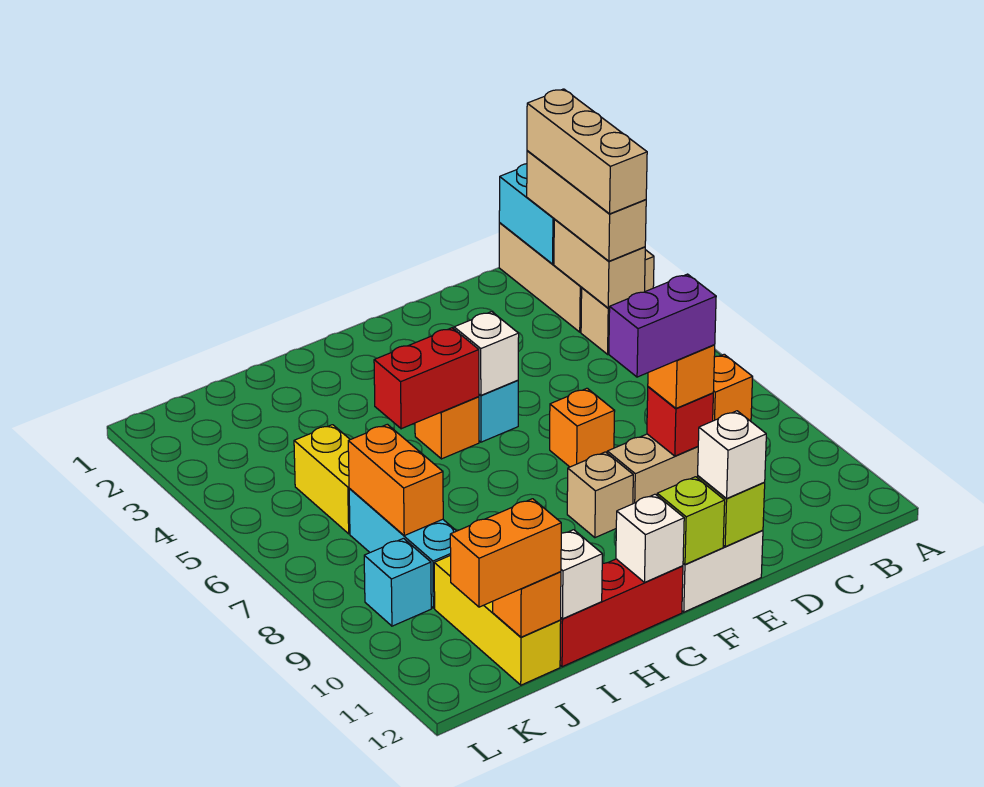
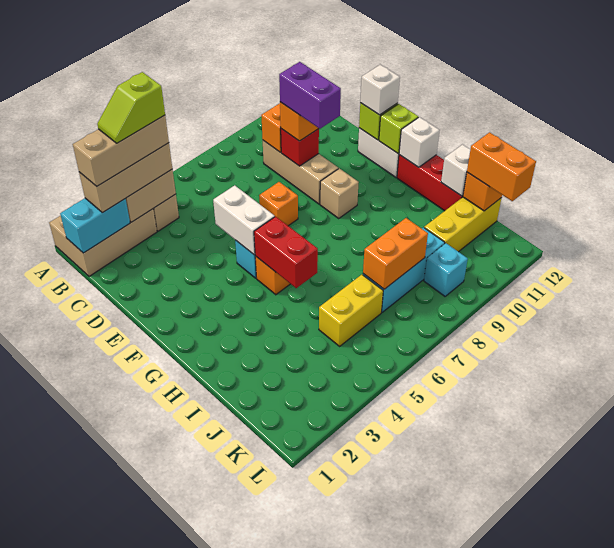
none -> lime slope B3:B4 level 5 top 4
white brick F5 level 2 -> white brick E5:F5 level 2

